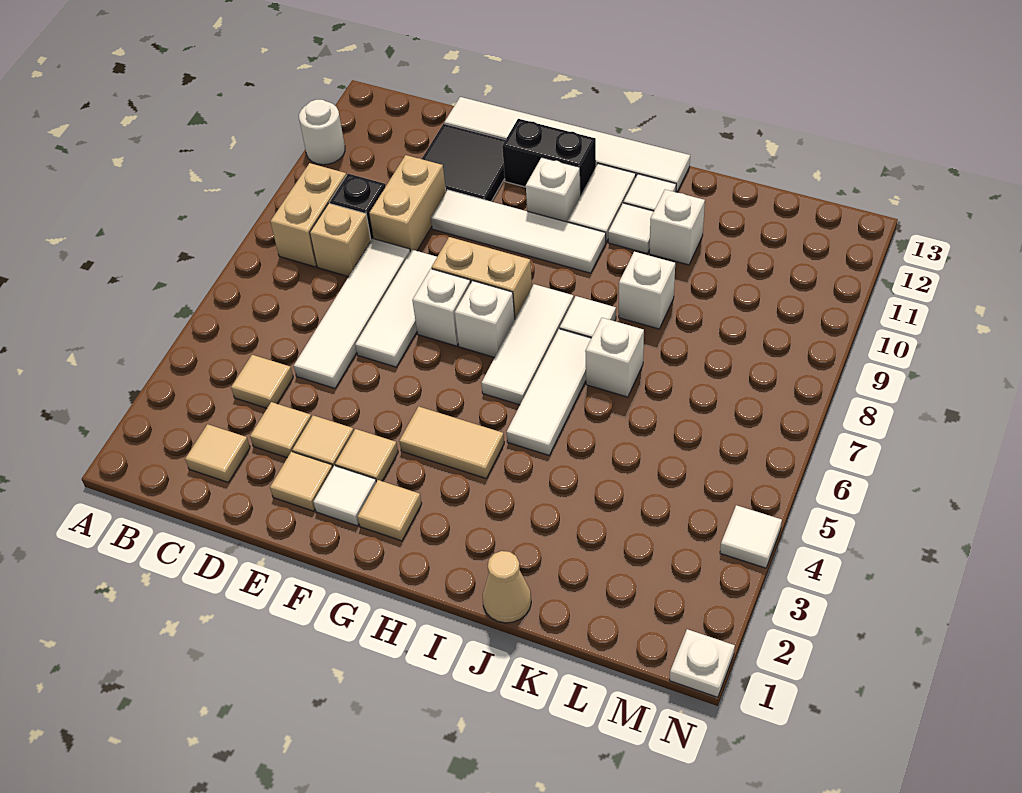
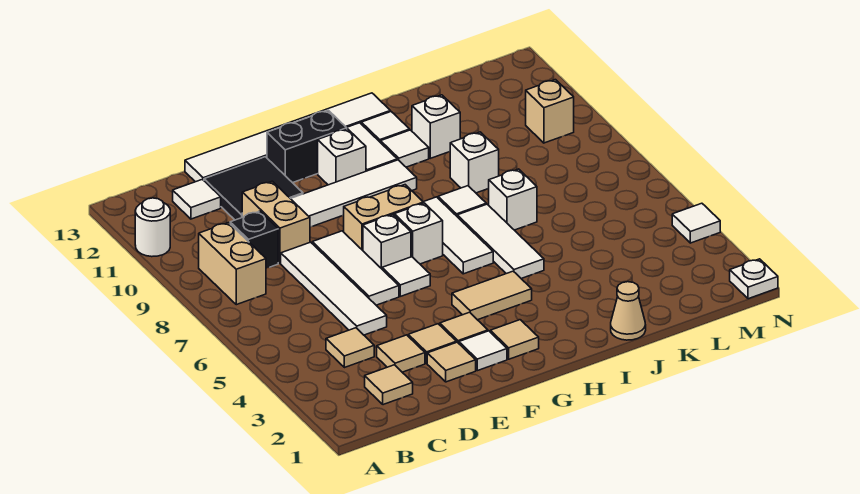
tan brick C8 level 1 -> tan brick M10 level 1
none -> white tile C12 level 1
none -> white tile F6 level 1

